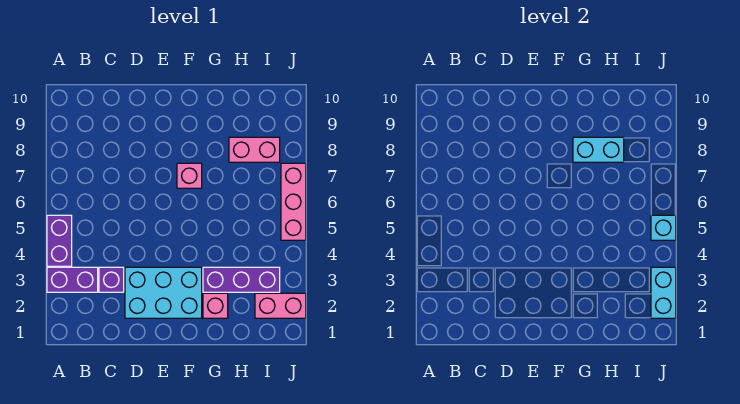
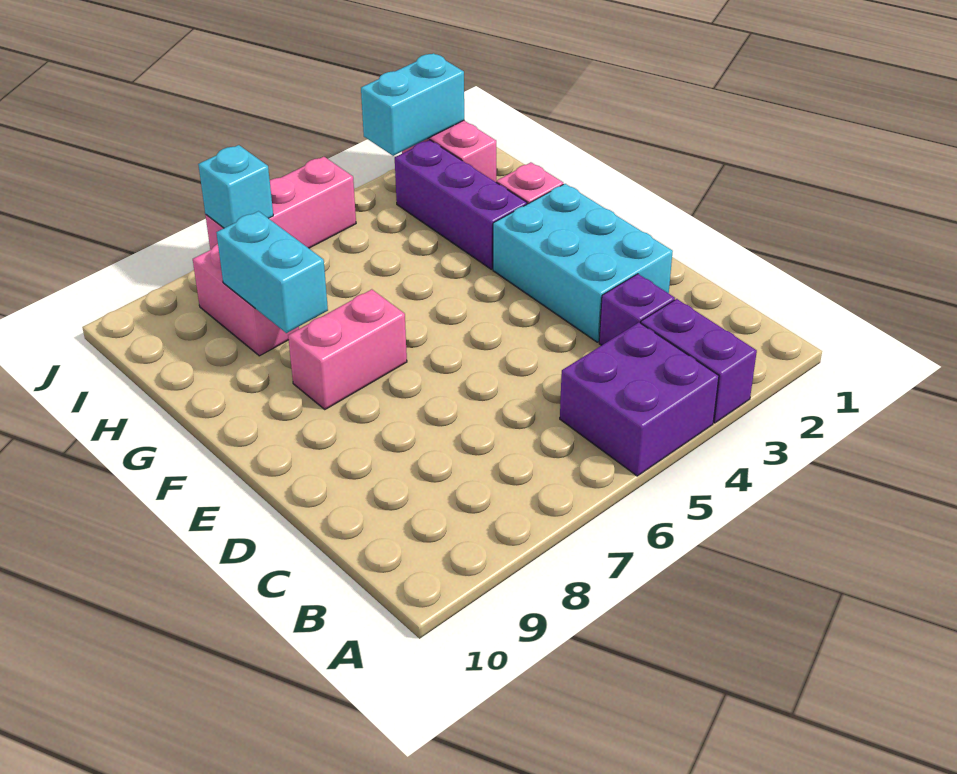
purple brick A4:A5 level 1 -> purple brick A4:B5 level 1
pink brick F7 level 1 -> pink brick F7:F8 level 1
cyan brick J5 level 2 -> cyan brick J7 level 2

